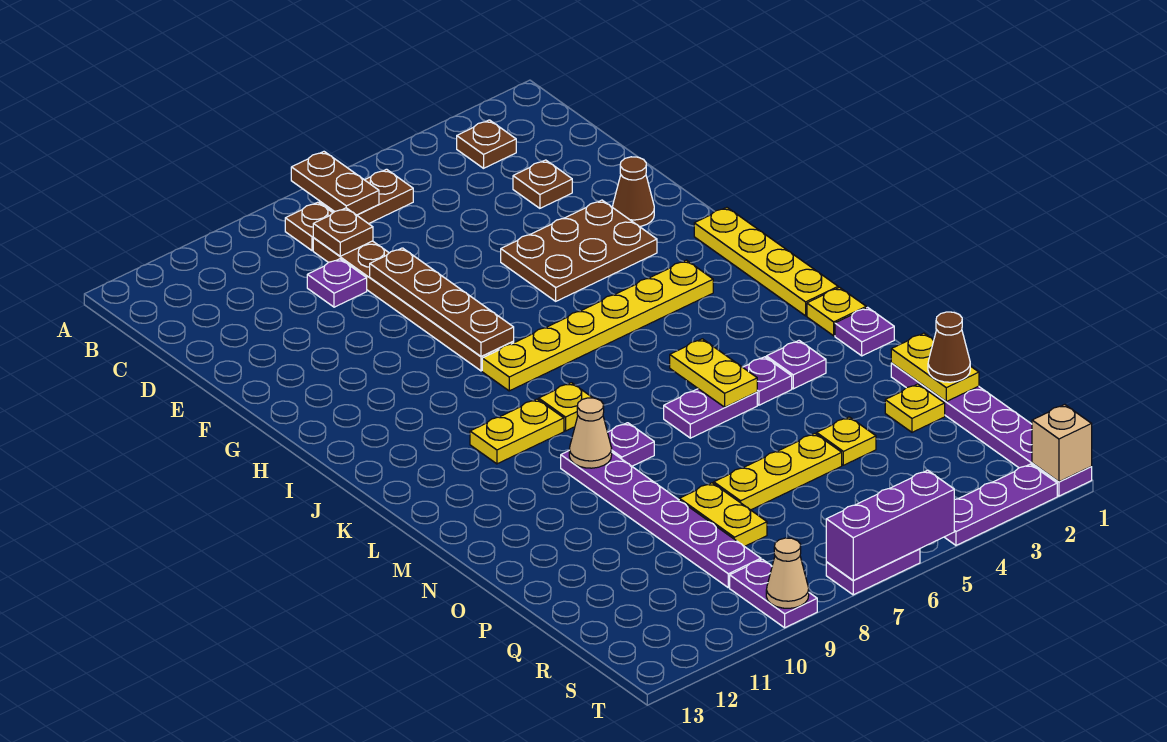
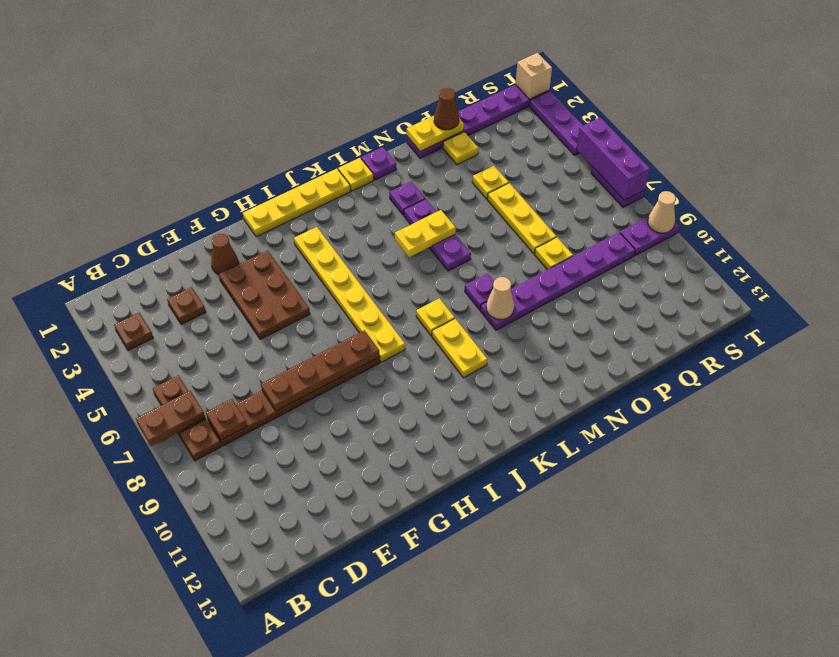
purple plate D9 level 1 -> none
yellow plate P8:Q8 level 1 -> yellow plate P8 level 1

